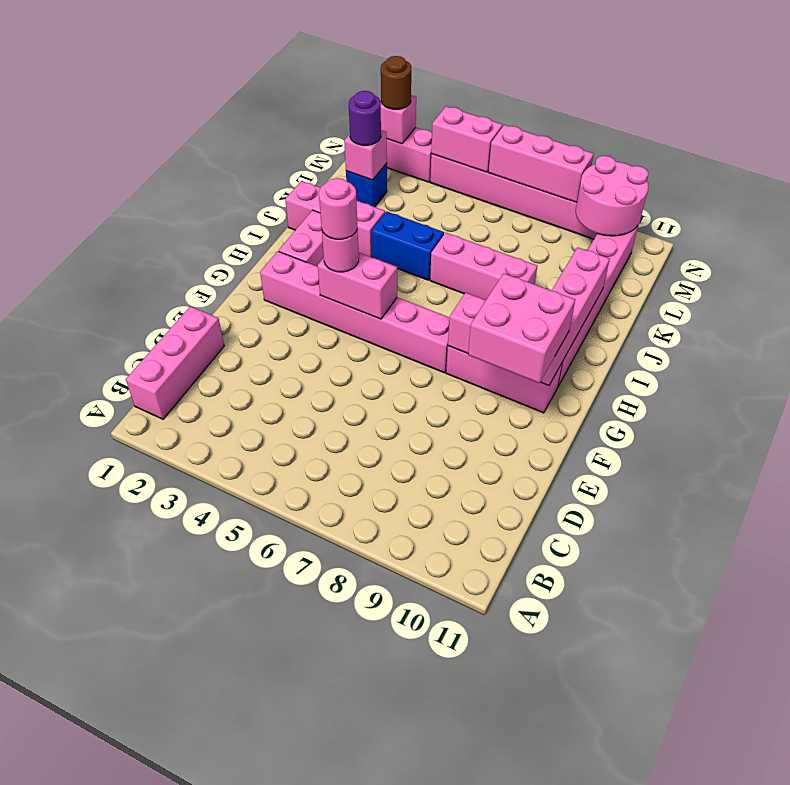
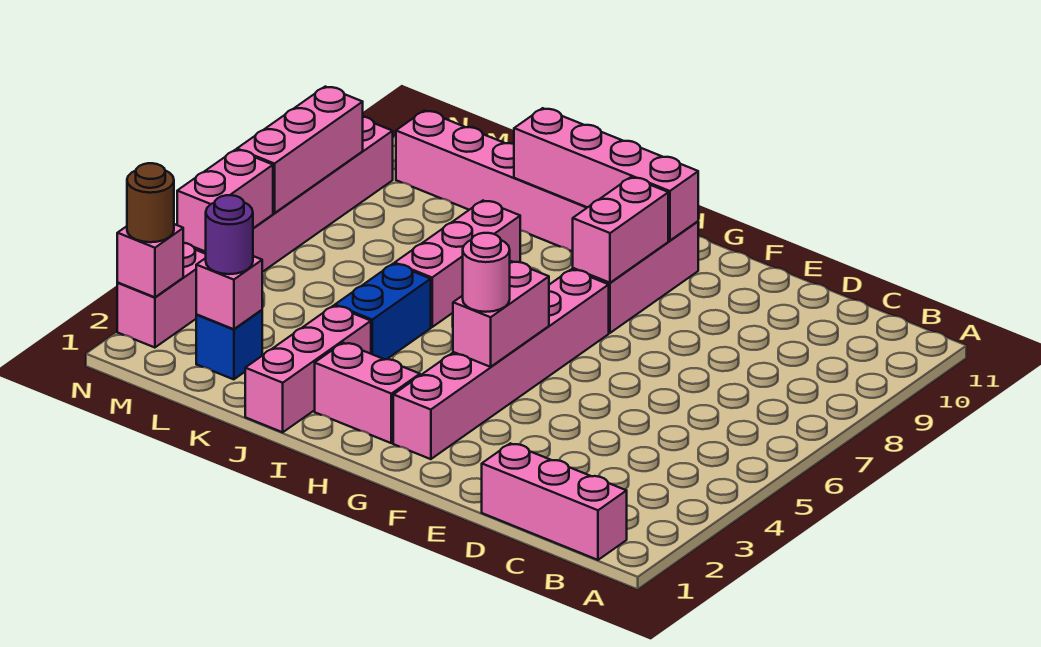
pink brick F9:G10 level 3 -> none
pink round brick G4 level 4 -> none
pink round brick M9:N10 level 2 -> none

